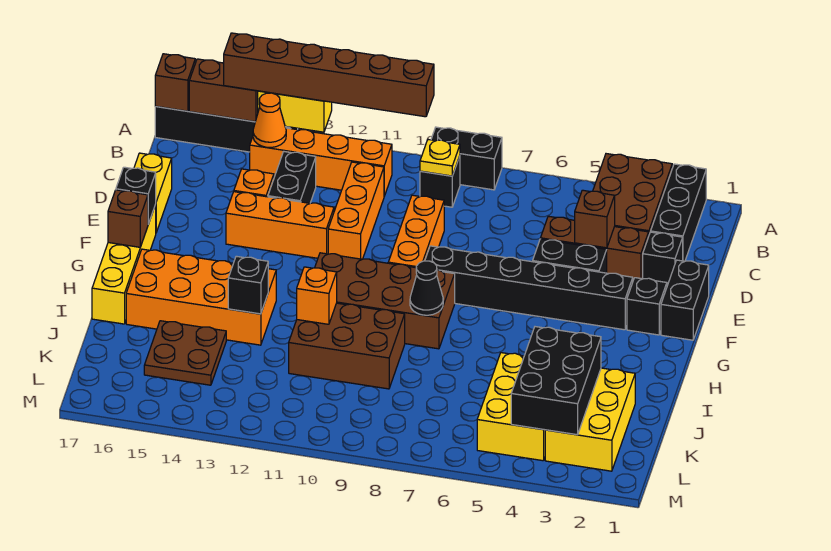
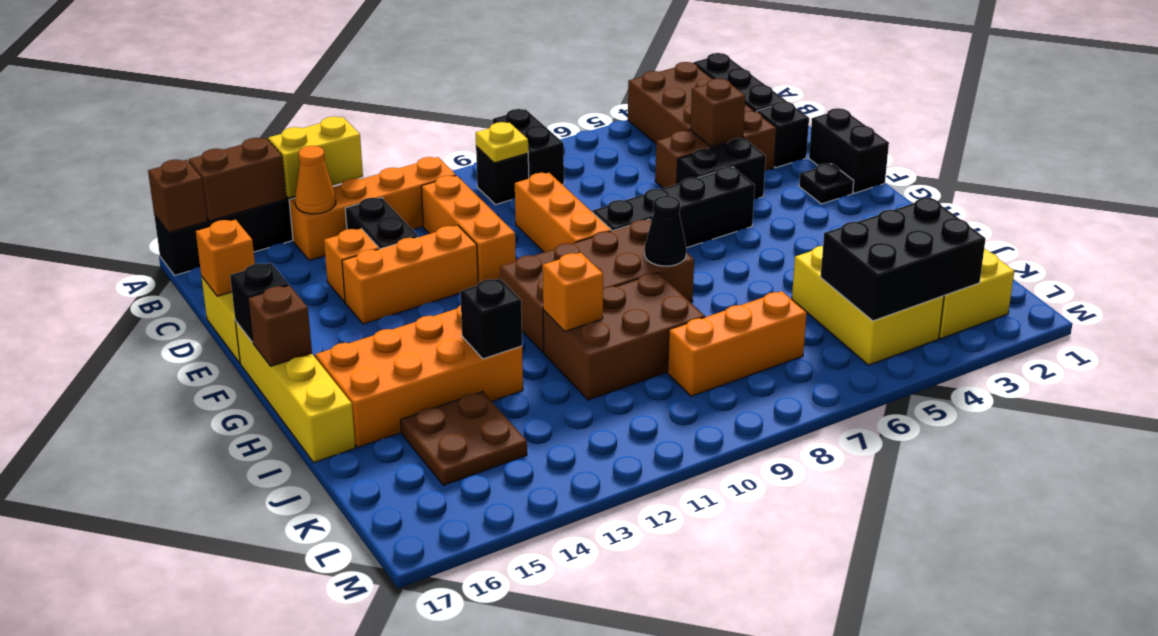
black brick A8:A9 level 1 -> black brick A8:B8 level 1
brown brick A10:A15 level 3 -> none
none -> orange brick D17 level 2
black brick F2 level 1 -> black plate F2 level 1
black brick F3:F8 level 1 -> black brick F5:F8 level 1
black brick J3:L4 level 2 -> black brick K3:L5 level 2
none -> orange brick K7:K9 level 1

